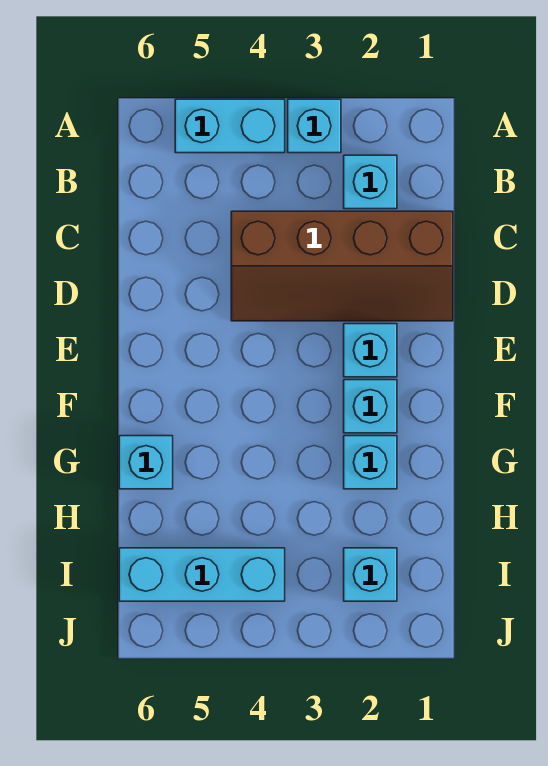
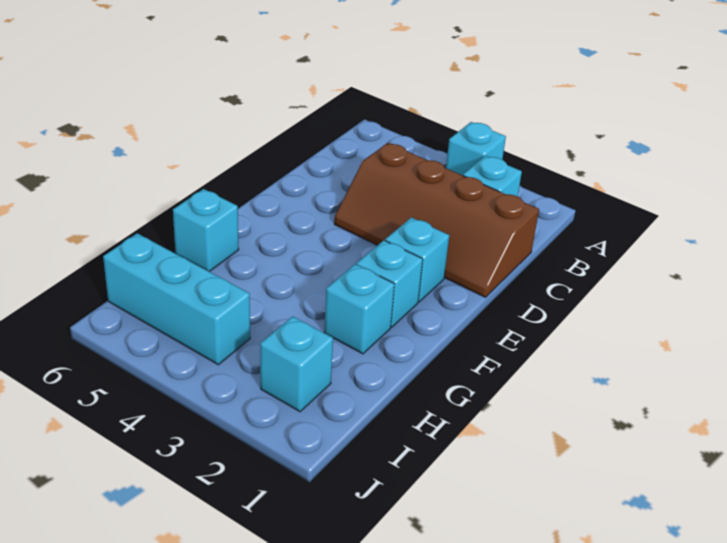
cyan brick A4:A5 level 1 -> none

